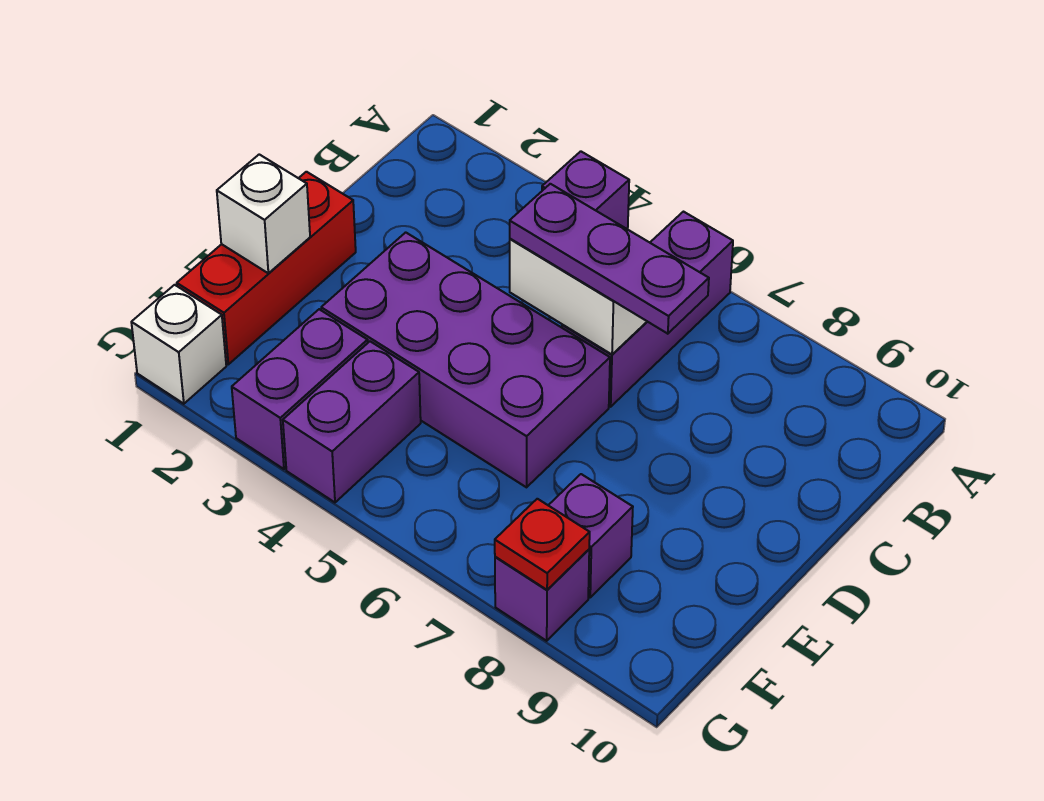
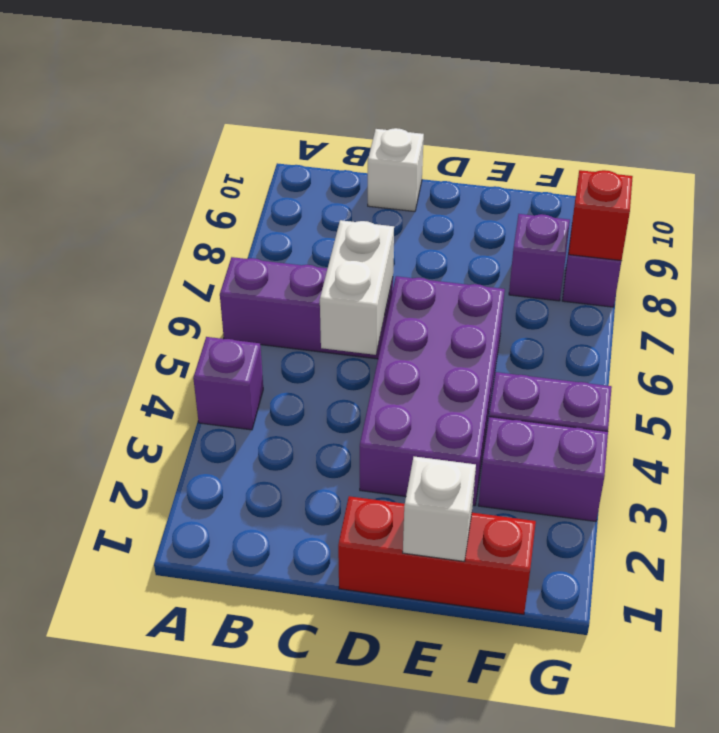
purple plate C5:C7 level 3 -> none
white brick G1 level 1 -> white brick C10 level 1
red plate G8 level 2 -> red brick G8 level 2

